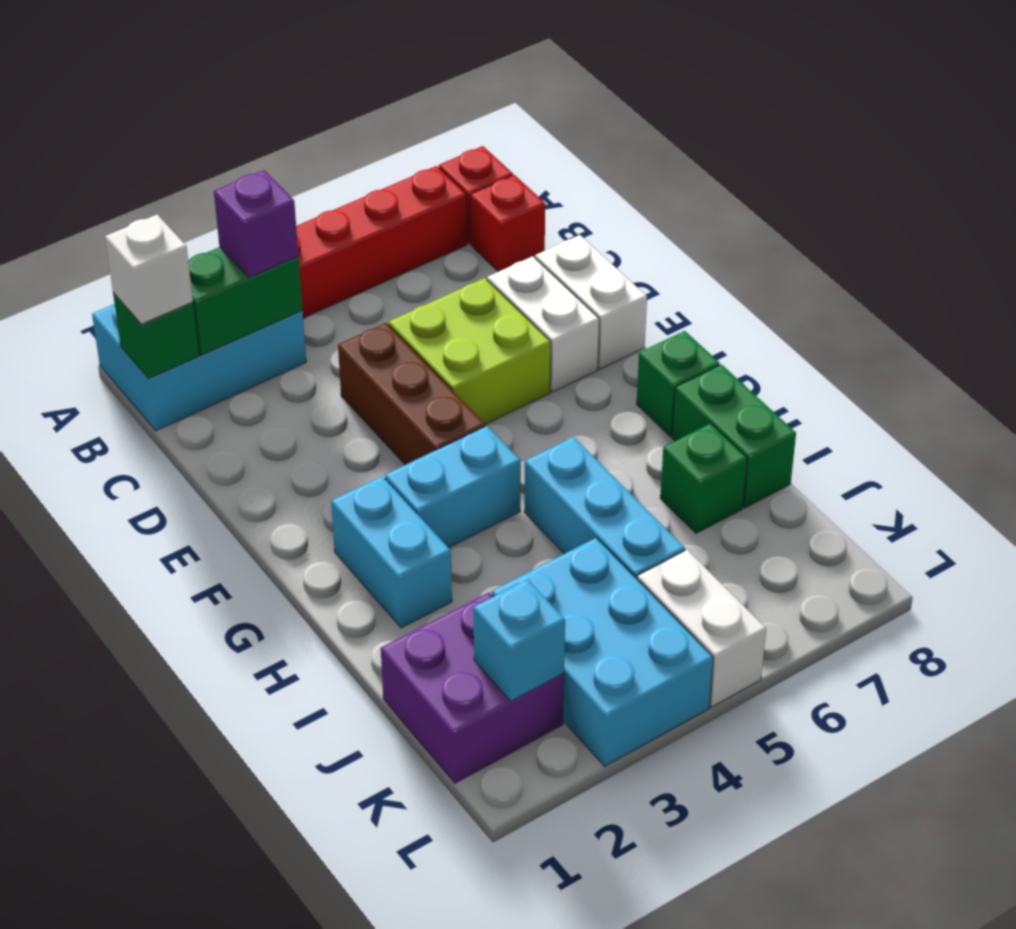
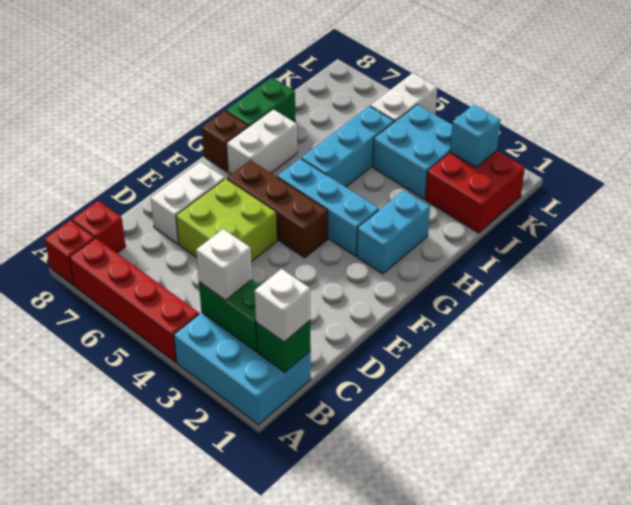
purple brick B3 level 3 -> white brick B3 level 3
brown brick D4:F4 level 1 -> brown brick F4:F6 level 1
white brick D8:E8 level 1 -> white brick G7:H7 level 1
cyan brick G3:G4 level 1 -> cyan brick G3:G5 level 1
green brick G8 level 1 -> brown brick G8 level 1
green brick I7 level 1 -> none
purple brick J1:K2 level 1 -> red brick J1:K2 level 1
cyan brick J3:L4 level 1 -> cyan brick J3:K4 level 1

